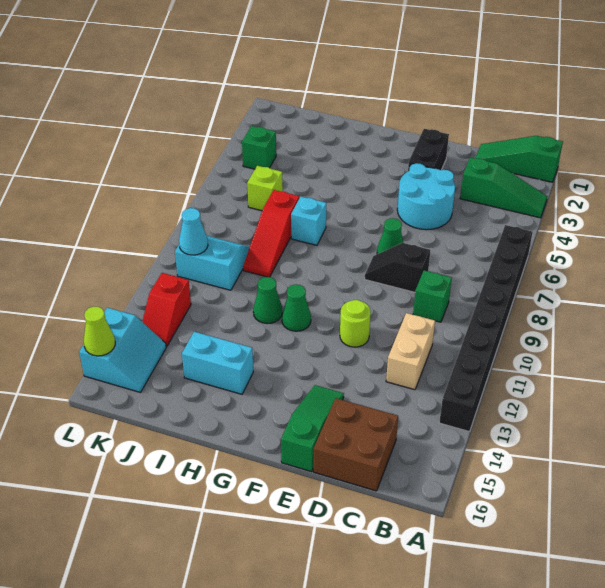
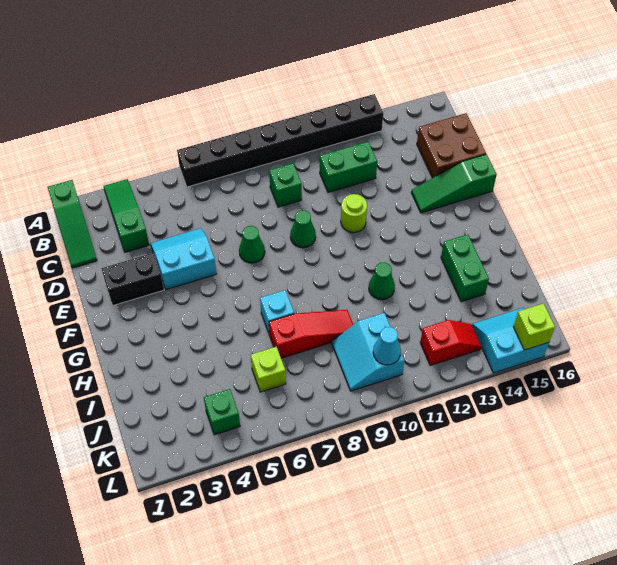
tan brick C11:C12 level 1 -> green brick C11:C12 level 1
cyan round brick D4:E5 level 1 -> cyan slope D4:E5 level 1 top E
black slope D8:E8 level 1 top D -> none
green cone G11 level 1 -> green cone E9 level 1
cyan brick H14:I14 level 1 -> green brick H14:I14 level 1
lime cone L15 level 2 -> lime brick L15 level 2

